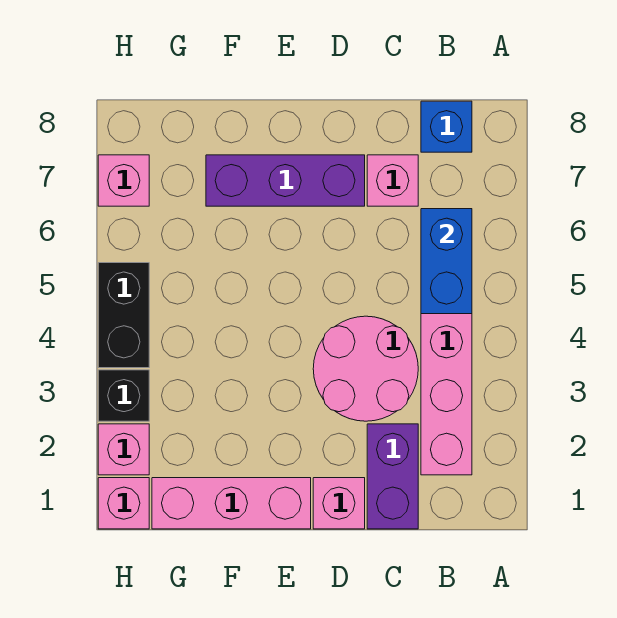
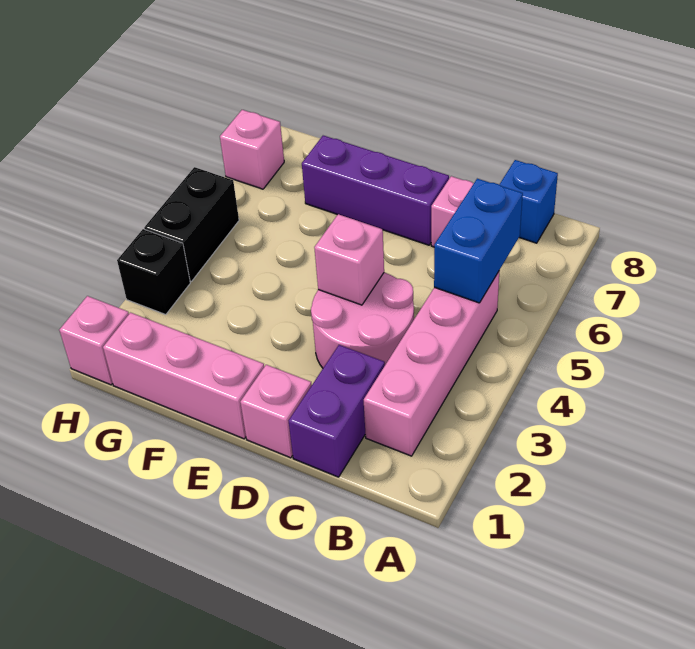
pink brick H2 level 1 -> pink brick D4 level 2

